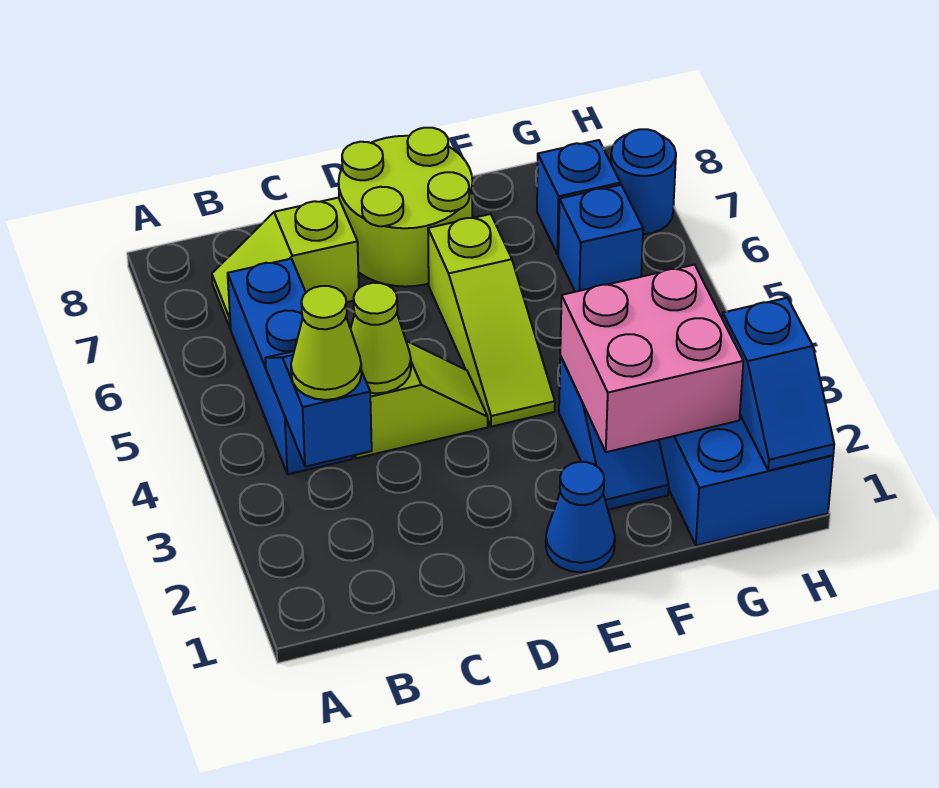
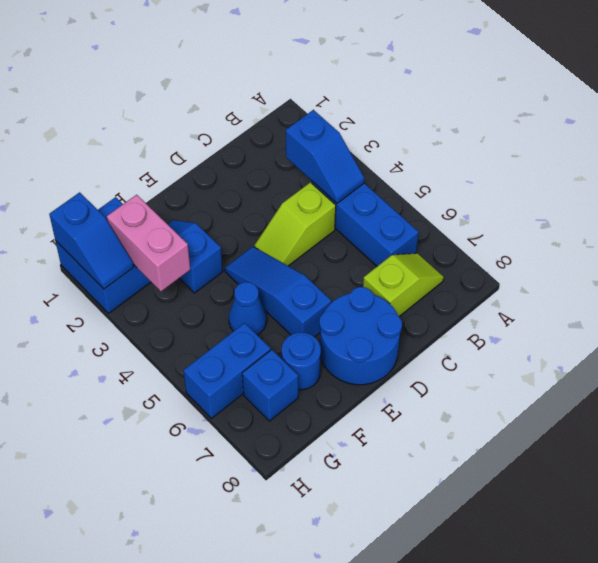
lime cone B3 level 3 -> none
lime cone C4 level 2 -> none
lime round brick D7:E8 level 1 -> blue round brick D7:E8 level 1
blue cone E1 level 1 -> blue cone F5 level 1
lime slope E4:E6 level 1 top 6 -> blue slope E4:E6 level 1 top 6
pink brick F2:G3 level 2 -> pink brick G2:G3 level 2
blue brick G6 level 1 -> blue brick G6:H6 level 1
blue slope H1:H2 level 2 top 2 -> blue slope H1:H2 level 2 top 1
blue round brick H7 level 1 -> blue round brick F7 level 1

